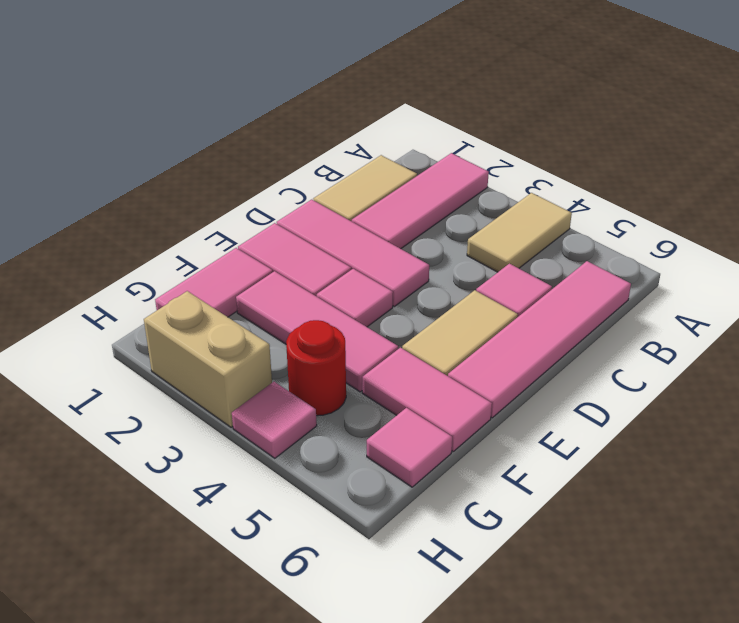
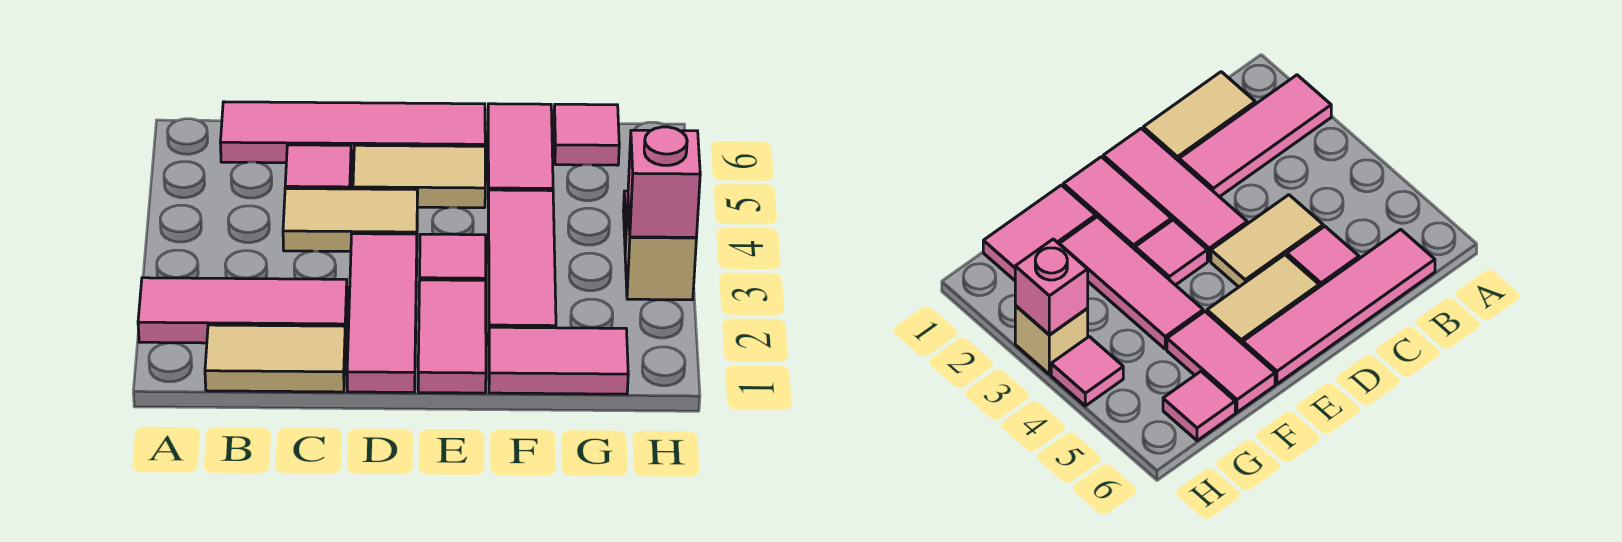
tan tile A4:B4 level 1 -> tan tile C4:D4 level 1
red round brick G4 level 1 -> none
tan brick H2:H3 level 1 -> tan brick H3 level 1
none -> pink brick H3 level 2

